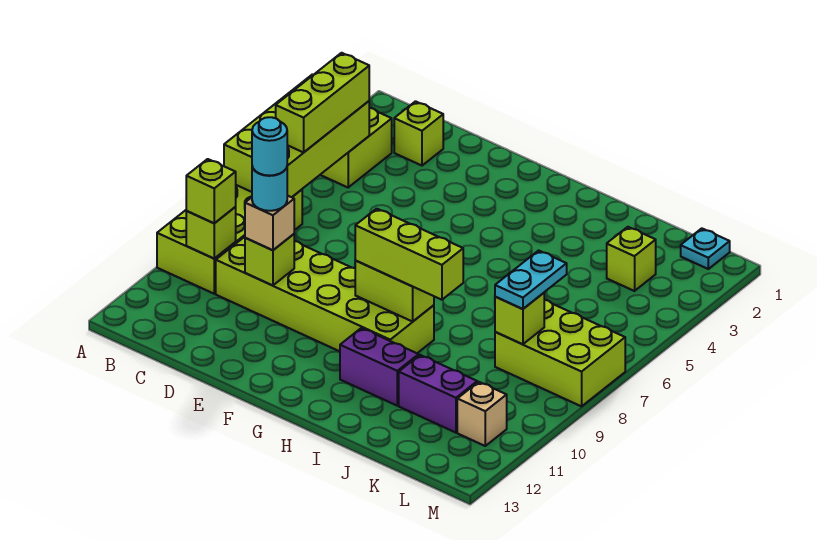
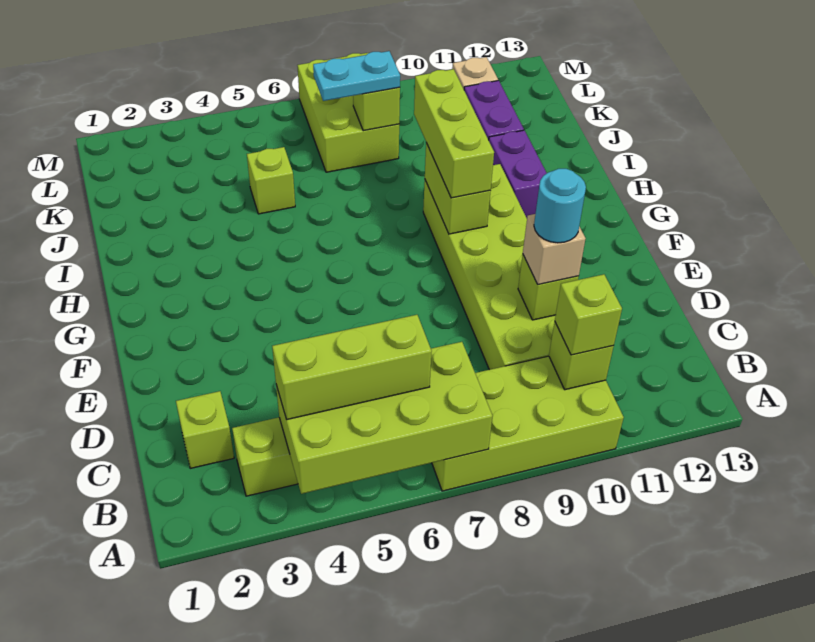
cyan round brick D10 level 5 -> none
lime brick K3 level 1 -> lime brick J5 level 1
cyan plate L1 level 1 -> none

